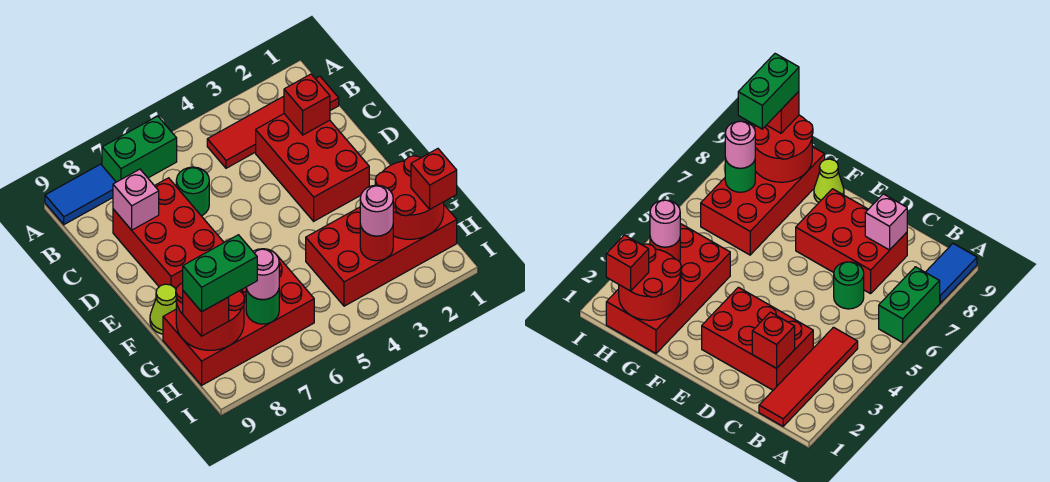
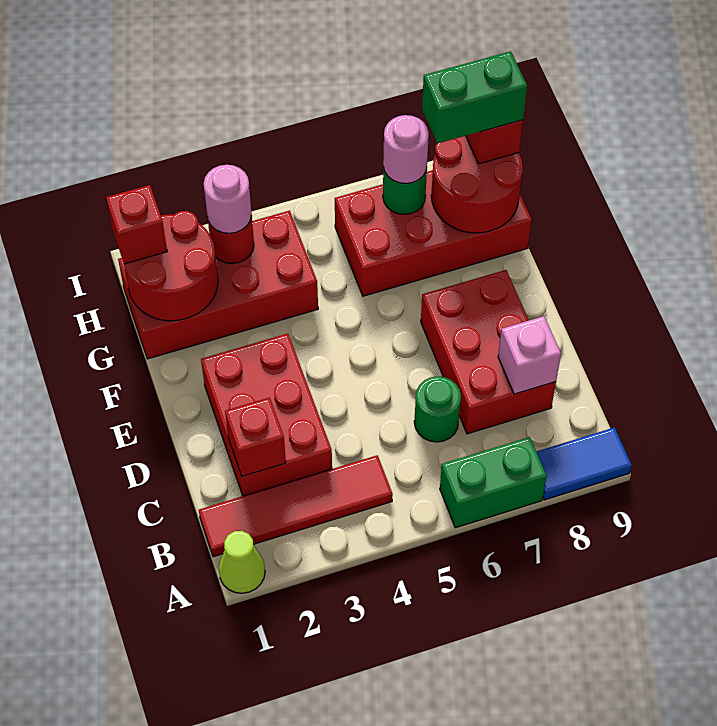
lime cone F9 level 1 -> lime cone A1 level 1

